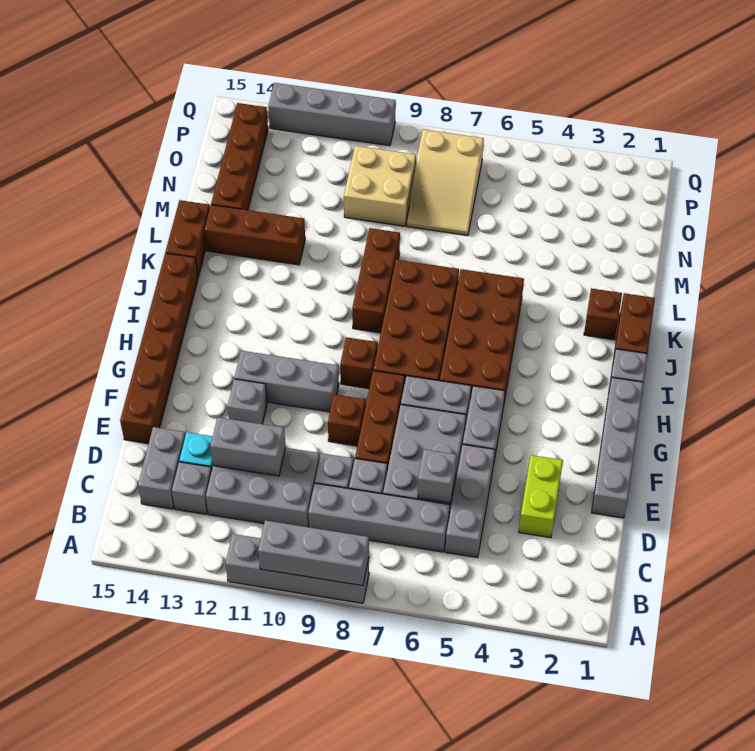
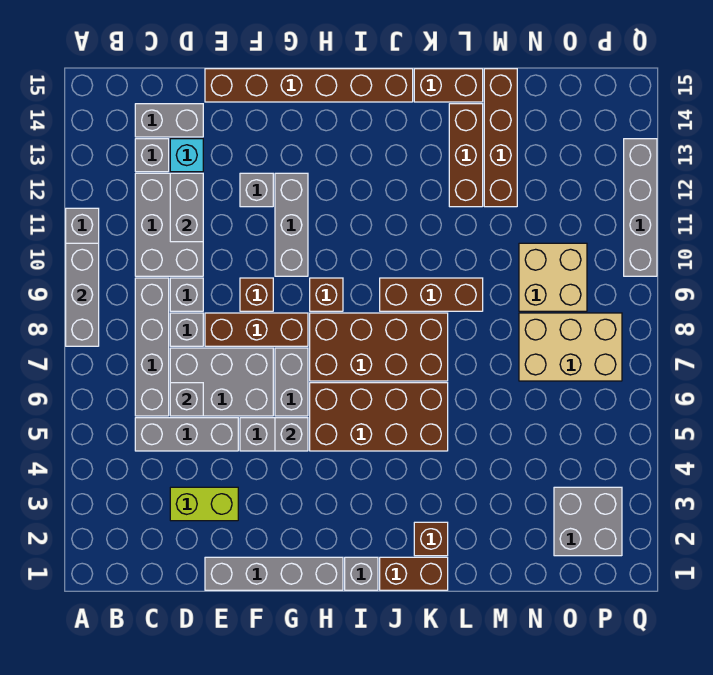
none -> grey brick G5 level 2
brown brick M14:P14 level 1 -> brown brick M12:M15 level 1
tan slope N7:P8 level 1 top P -> tan brick N7:P8 level 1
none -> grey brick O2:P3 level 1

